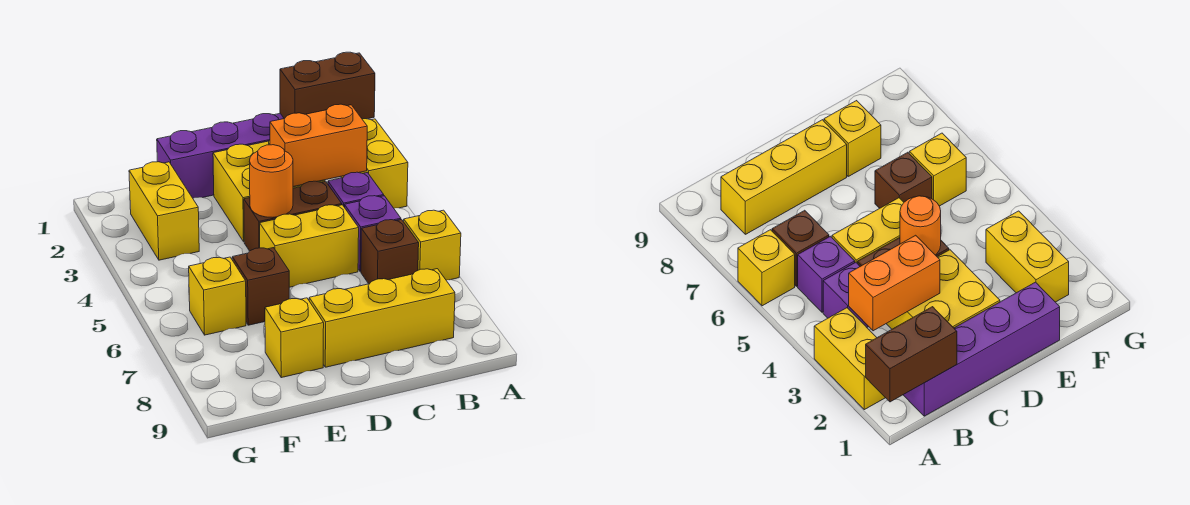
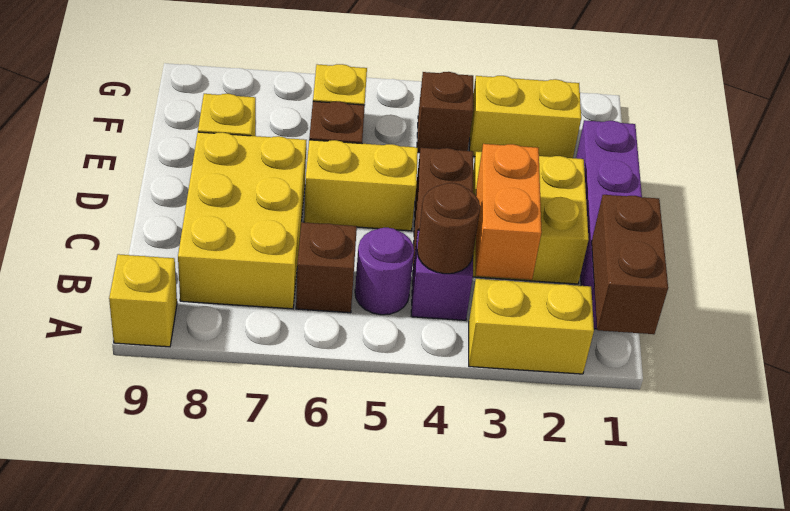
yellow brick A6 level 1 -> yellow brick A9 level 1
none -> brown round brick B4 level 2
purple brick B5 level 1 -> purple round brick B5 level 1
yellow brick B8:D8 level 1 -> yellow brick B7:D8 level 1
yellow brick C5:D5 level 1 -> yellow brick D5:D6 level 1
orange round brick D4 level 2 -> none
none -> brown brick F4 level 1

